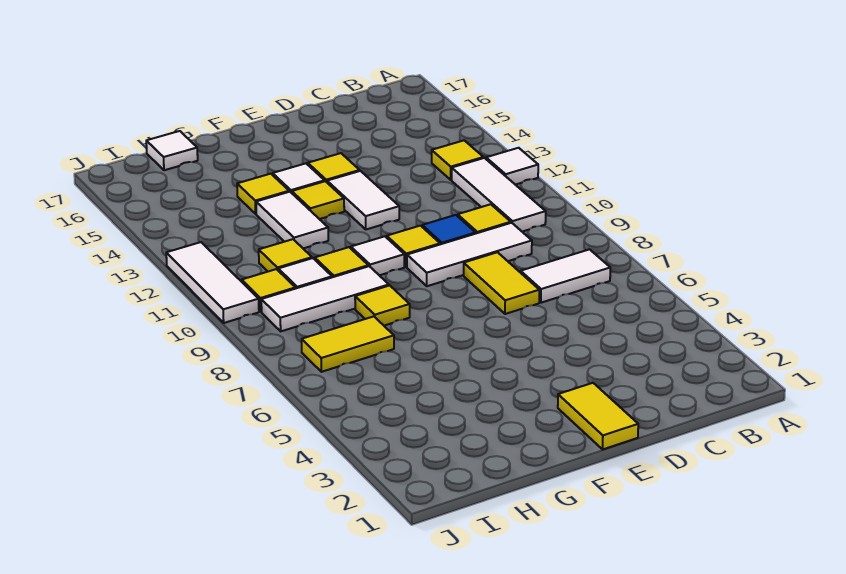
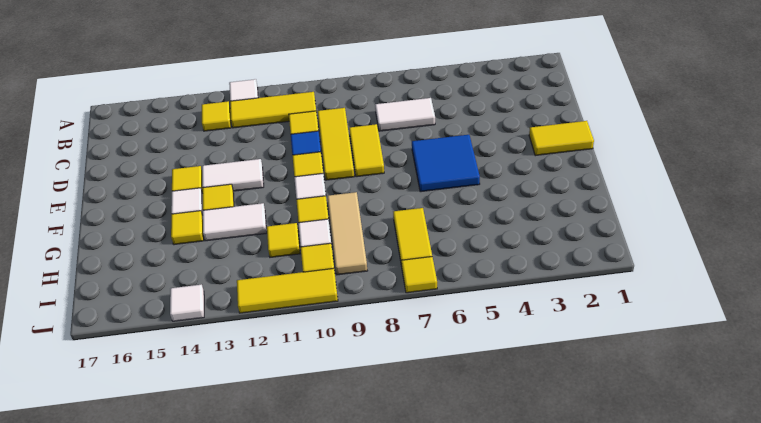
white tile B7:C7 level 1 -> white tile C6:C7 level 1
white tile B10:B12 level 1 -> yellow tile B10:B12 level 1
white tile C9:E9 level 1 -> yellow tile C9:E9 level 1
yellow tile D7:D8 level 1 -> yellow tile D8:E8 level 1
none -> blue tile E5:F6 level 1
yellow tile G8 level 1 -> yellow tile J7 level 1
white tile G9:I9 level 1 -> tan tile G9:I9 level 1
white tile H17 level 1 -> white tile J14 level 1
white tile J10:J12 level 1 -> yellow tile J10:J12 level 1

